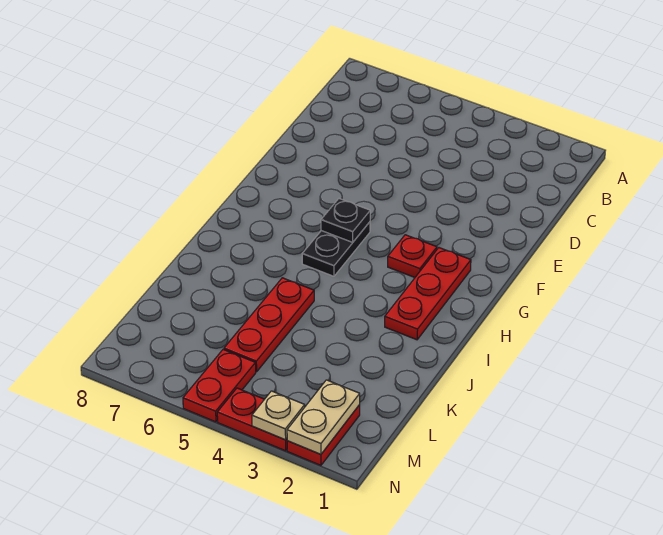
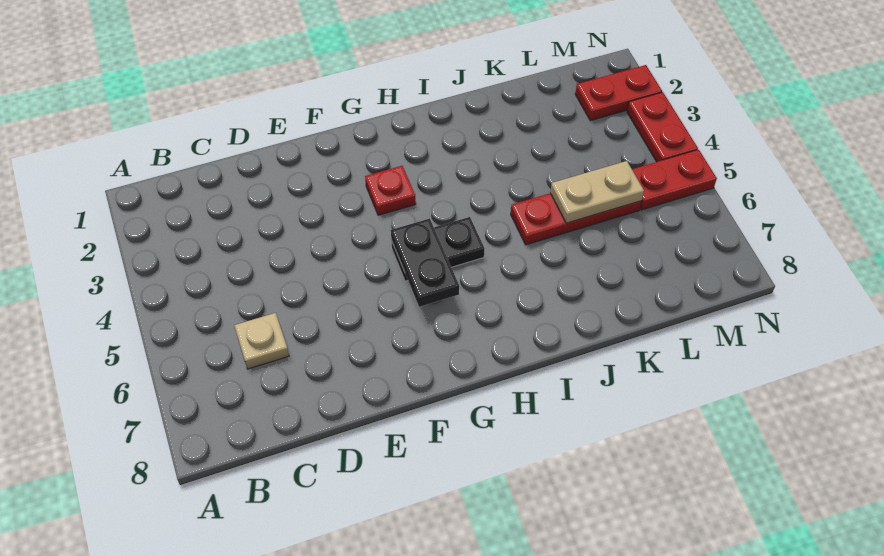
red plate G2:I2 level 1 -> none
black plate G5 level 2 -> black plate G5:G6 level 2
tan plate M2:N2 level 2 -> tan plate K5:L5 level 2
tan plate N3 level 2 -> tan plate C6 level 1

